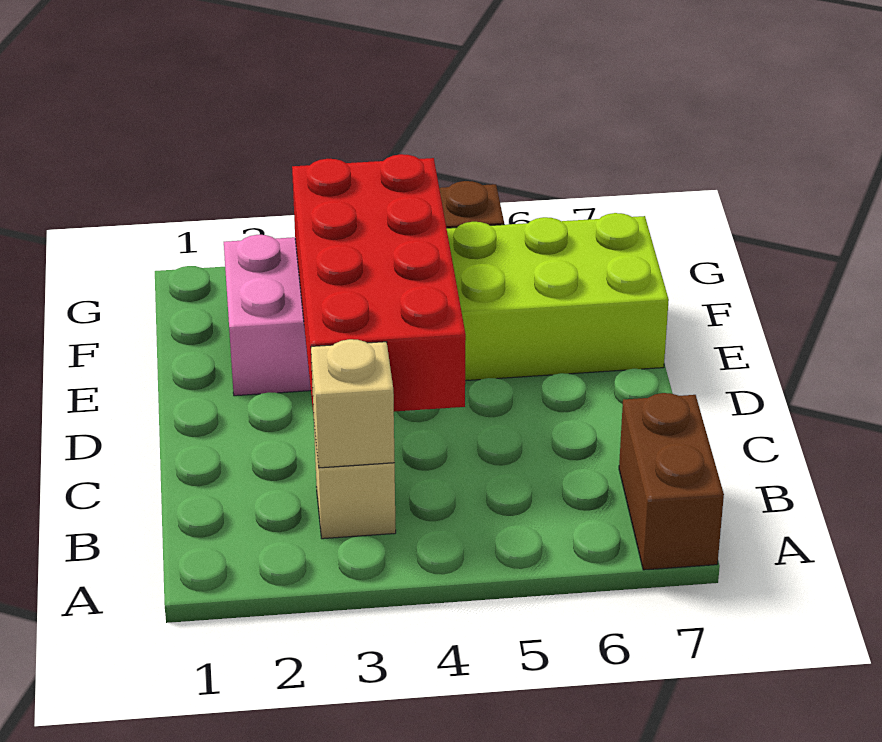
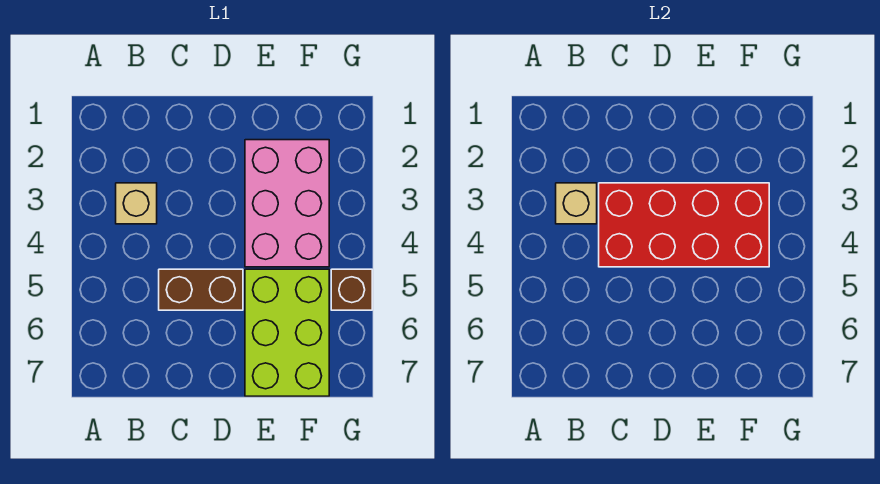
brown brick A7:B7 level 1 -> brown brick C5:D5 level 1

